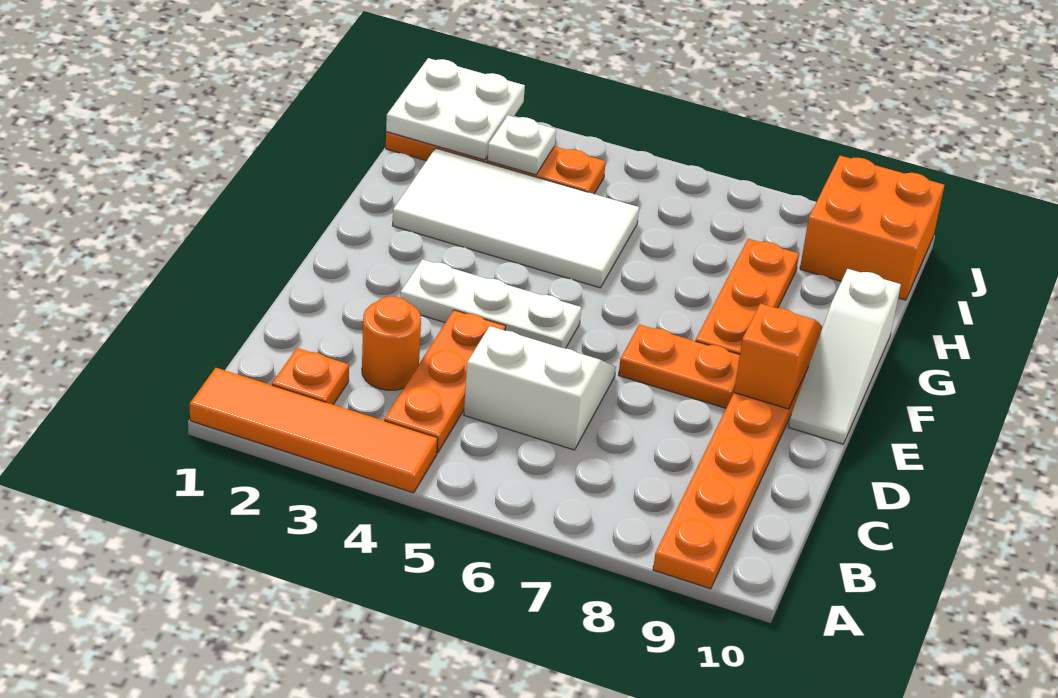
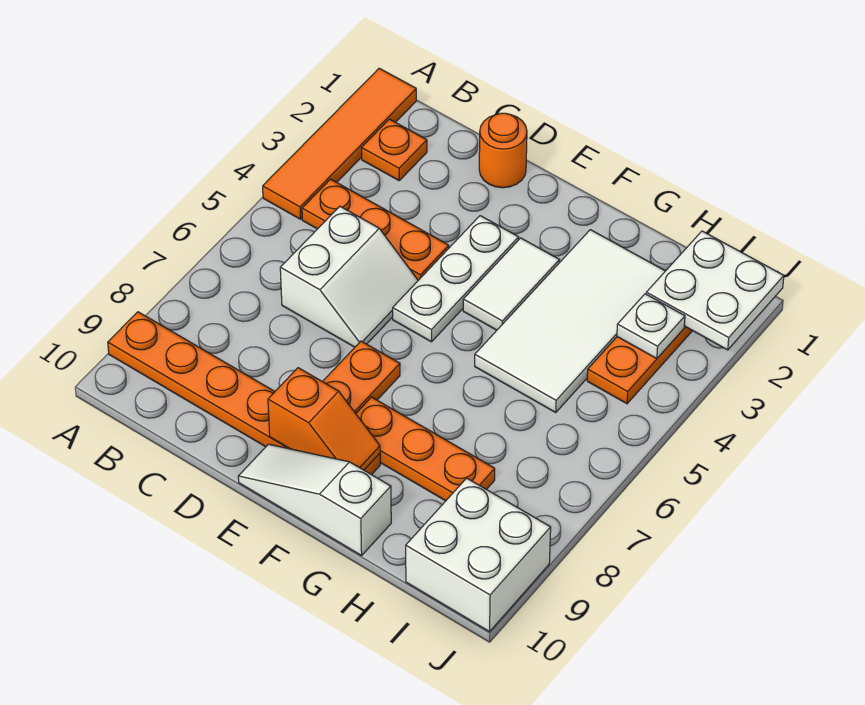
orange round brick C3 level 1 -> orange round brick D1 level 1
none -> white tile F3:F4 level 1
orange brick I9:J10 level 1 -> white brick I9:J10 level 1

